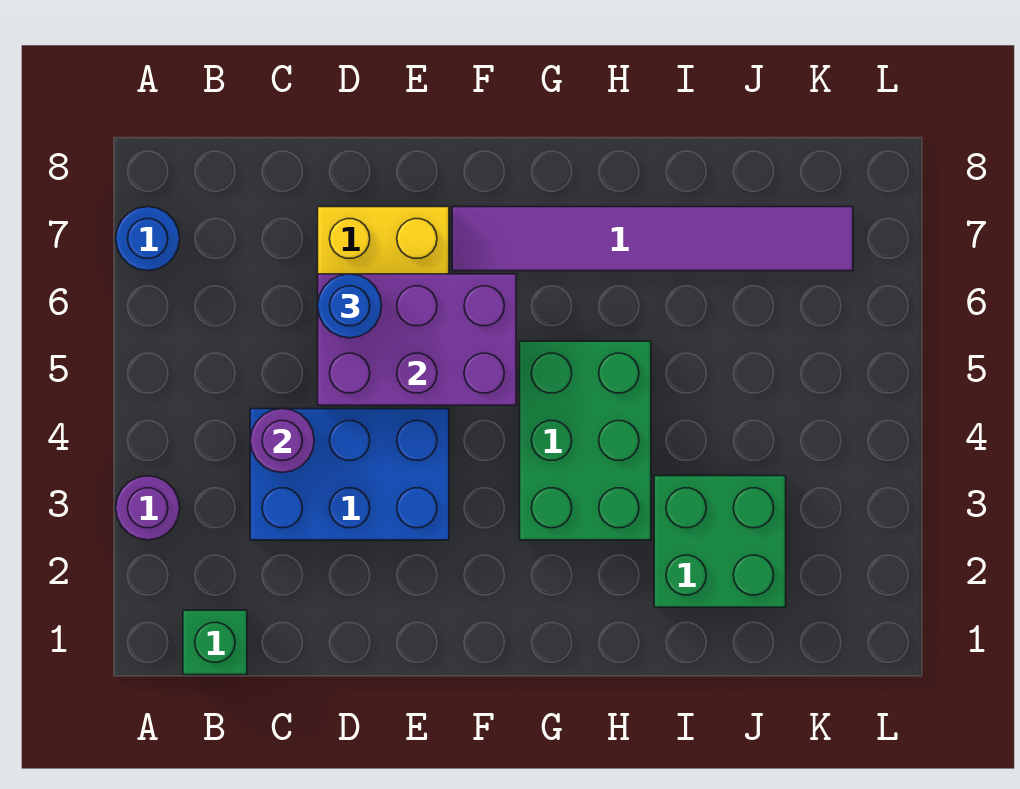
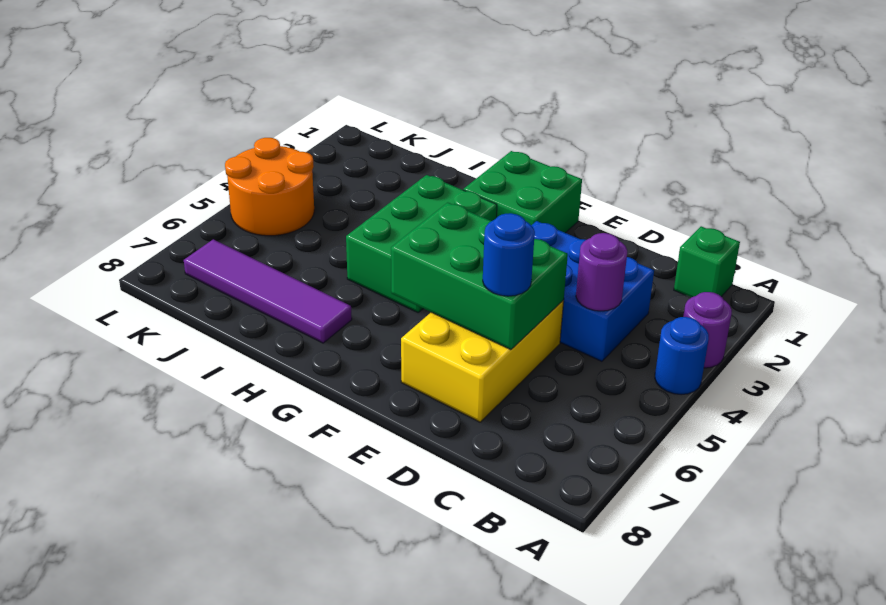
blue round brick A7 level 1 -> blue round brick A4 level 1
purple brick D5:F6 level 2 -> green brick D5:F6 level 2
purple tile F7:K7 level 1 -> purple tile H7:K7 level 1
green brick I2:J3 level 1 -> green brick F1:G2 level 1
none -> orange round brick K4:L5 level 1

